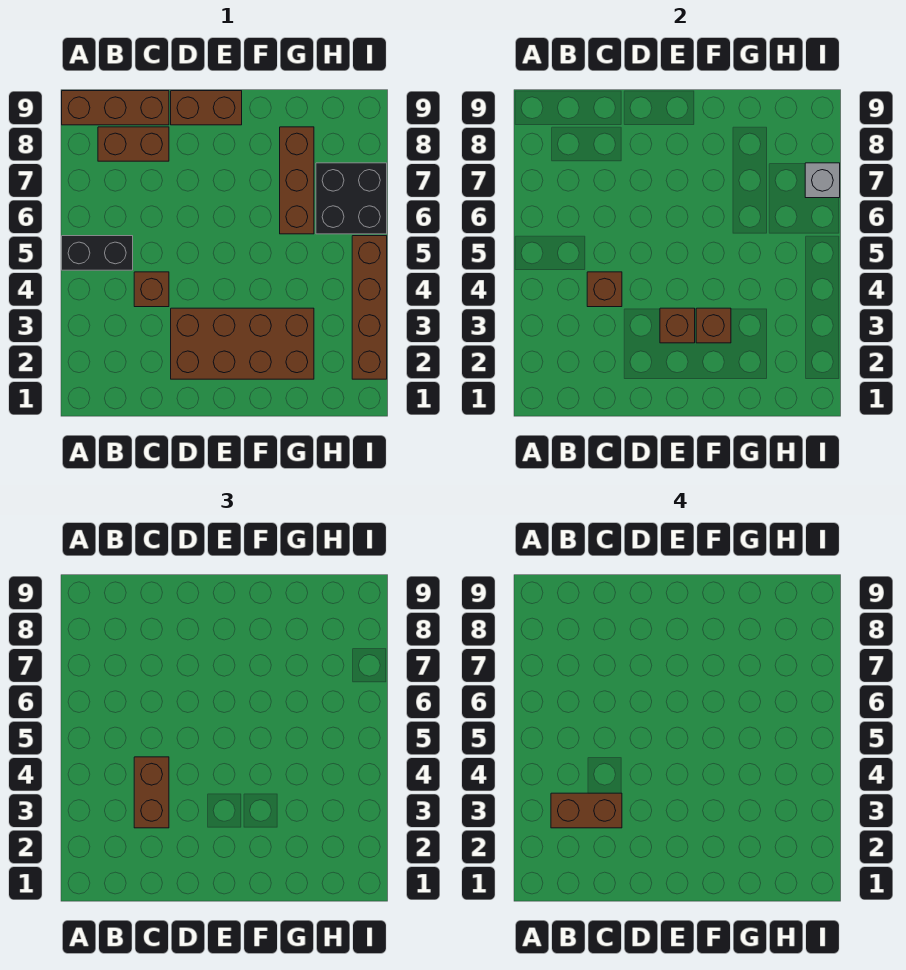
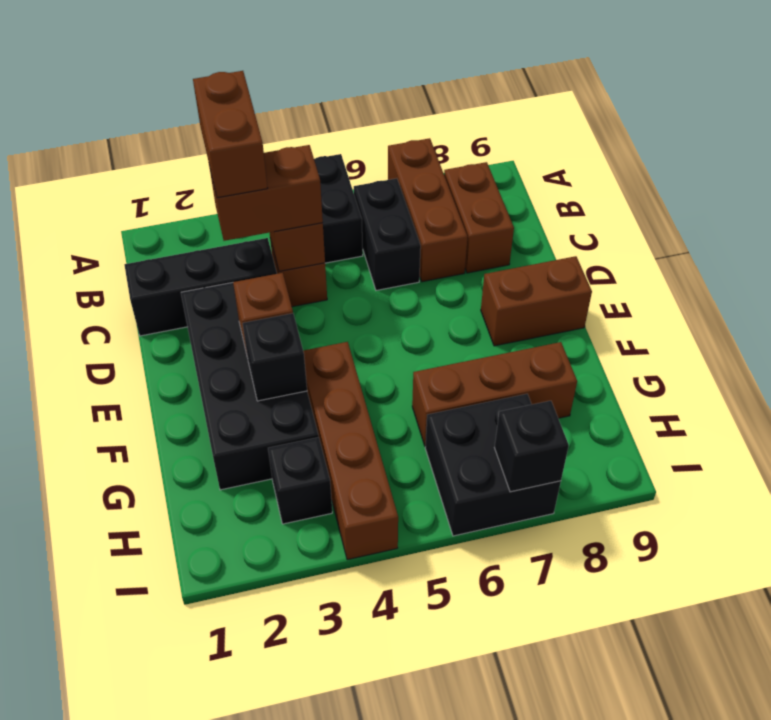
brown brick A9:C9 level 1 -> brown brick A7:C7 level 1
none -> black brick B6:C6 level 1
none -> black brick C1:C3 level 1
brown brick D2:G3 level 1 -> black brick D2:G3 level 1
brown brick D9:E9 level 1 -> brown brick E8:E9 level 1
brown brick F3 level 2 -> black brick F3 level 2
none -> black brick H3 level 1
brown brick I2:I5 level 1 -> brown brick F4:I4 level 1
grey brick I7 level 2 -> black brick I7 level 2

